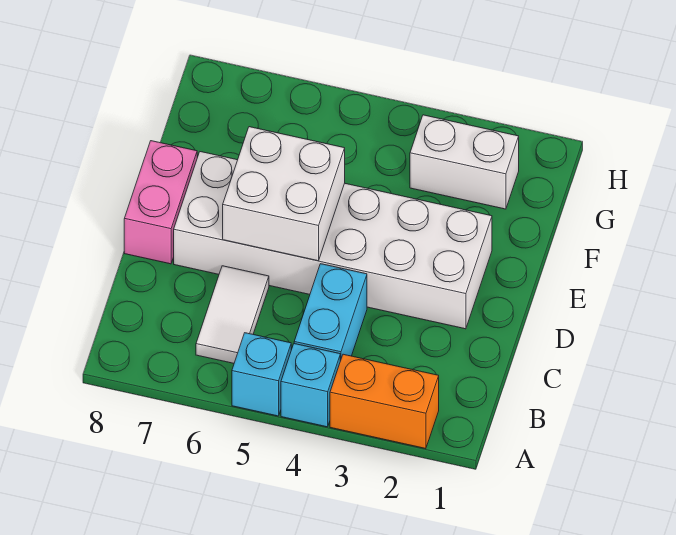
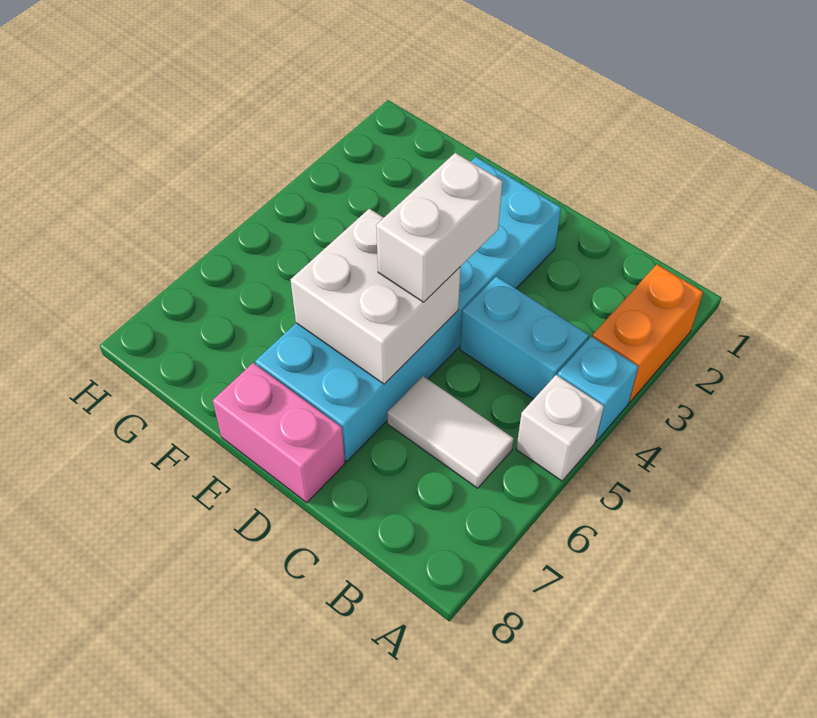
cyan brick A5 level 1 -> white brick A5 level 1
white brick D2:E7 level 1 -> cyan brick D2:E7 level 1
white brick G2:G3 level 1 -> white brick D4:D5 level 3

